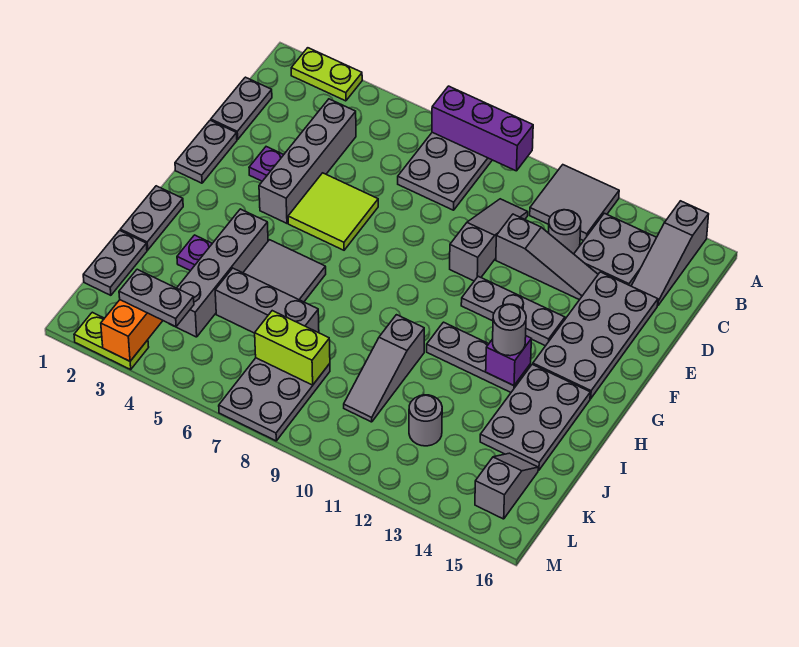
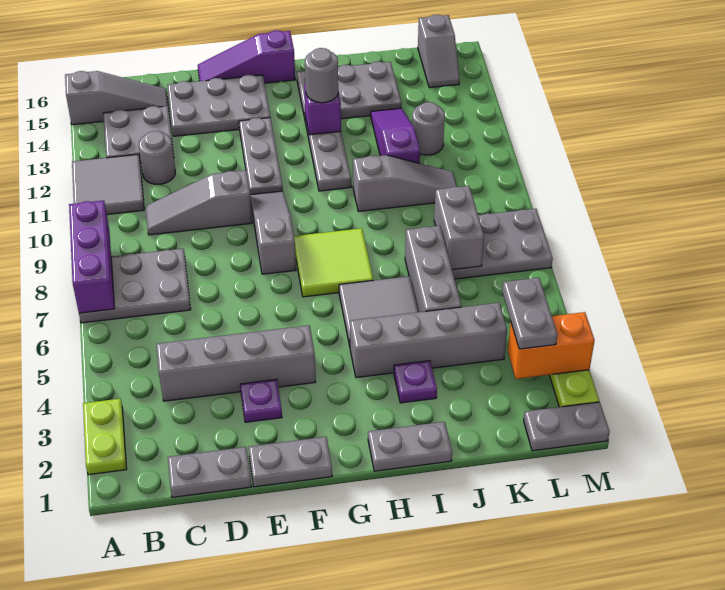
grey slope D11:D13 level 1 top 11 -> grey slope F8:F10 level 1 top 8
grey plate D14:G15 level 1 -> grey plate D14:F15 level 1
lime tile E5:F6 level 1 -> lime tile G7:H8 level 1
none -> purple slope E16:G16 level 1 top G
grey plate J1:K1 level 1 -> grey plate L1:M1 level 1
none -> purple slope J11:J13 level 1 top 11
lime brick K7:K8 level 2 -> grey brick K7:K8 level 2
grey slope K15:L15 level 1 top L -> grey slope L15:L16 level 1 top 16

